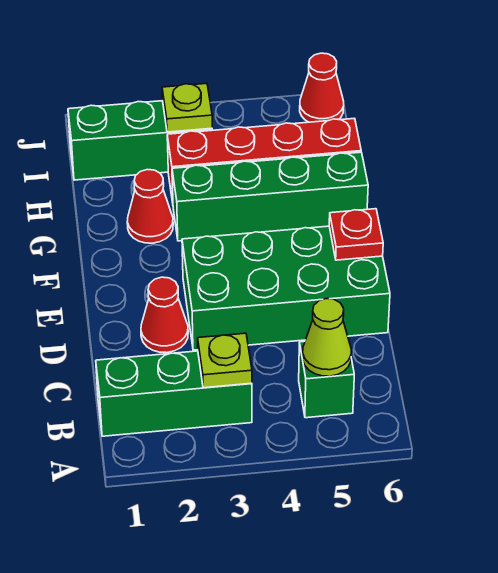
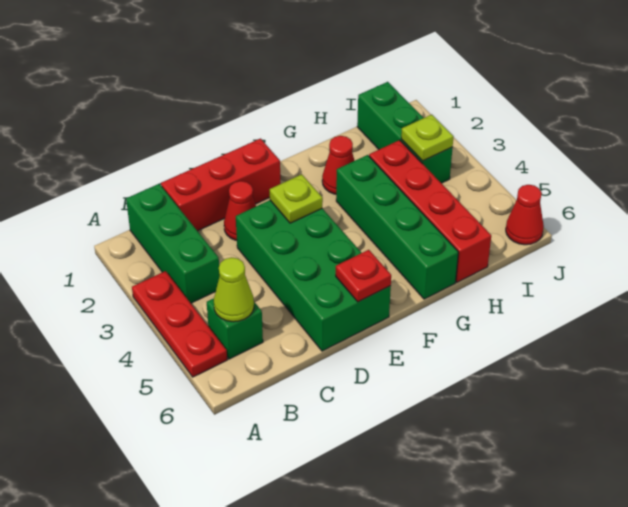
none -> red plate A3:A5 level 1
lime plate B3 level 2 -> lime plate E3 level 2
none -> red brick C1:E1 level 1

